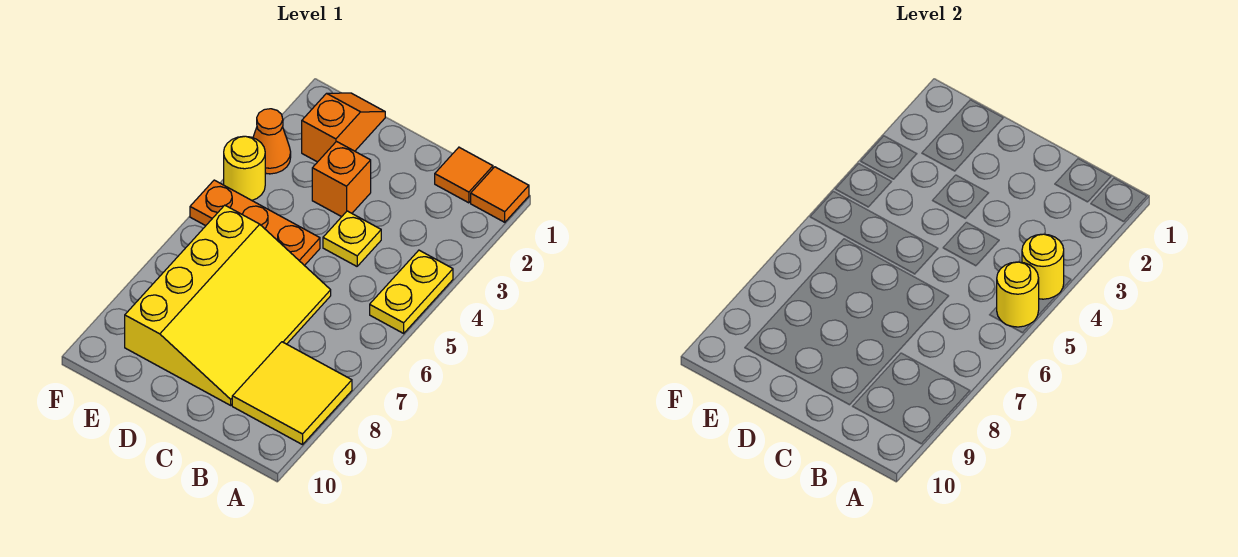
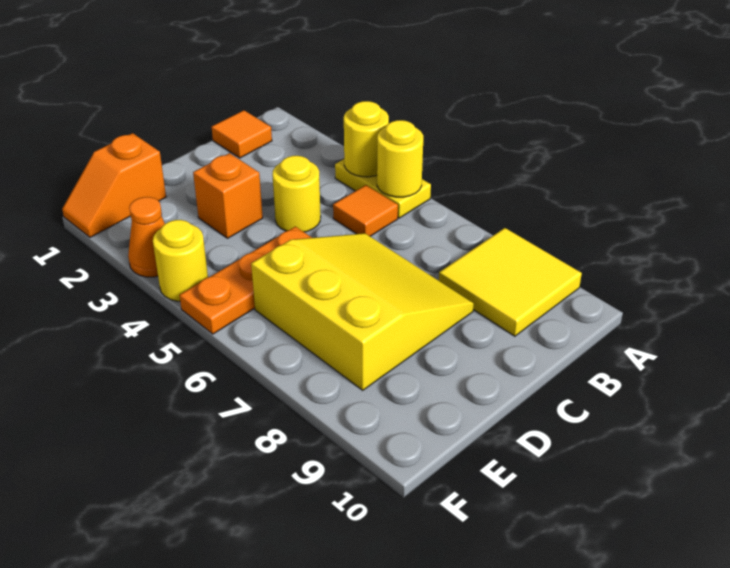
orange tile A1 level 1 -> orange tile B5 level 1
yellow plate C4 level 1 -> yellow round brick C4 level 1
yellow slope C6:E9 level 1 top E -> yellow slope C6:E8 level 1 top E
orange slope E1:E2 level 1 top 2 -> orange slope E1:F1 level 1 top E

